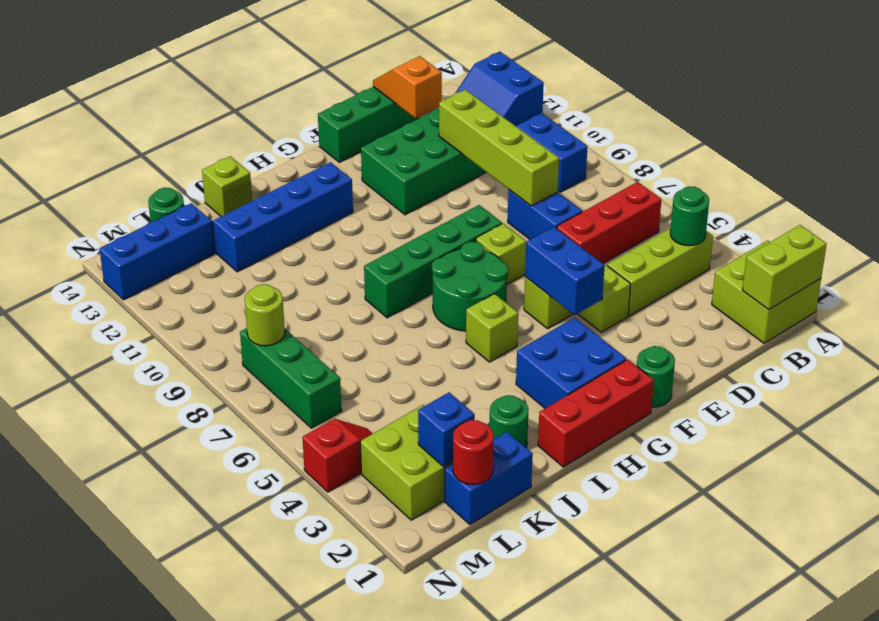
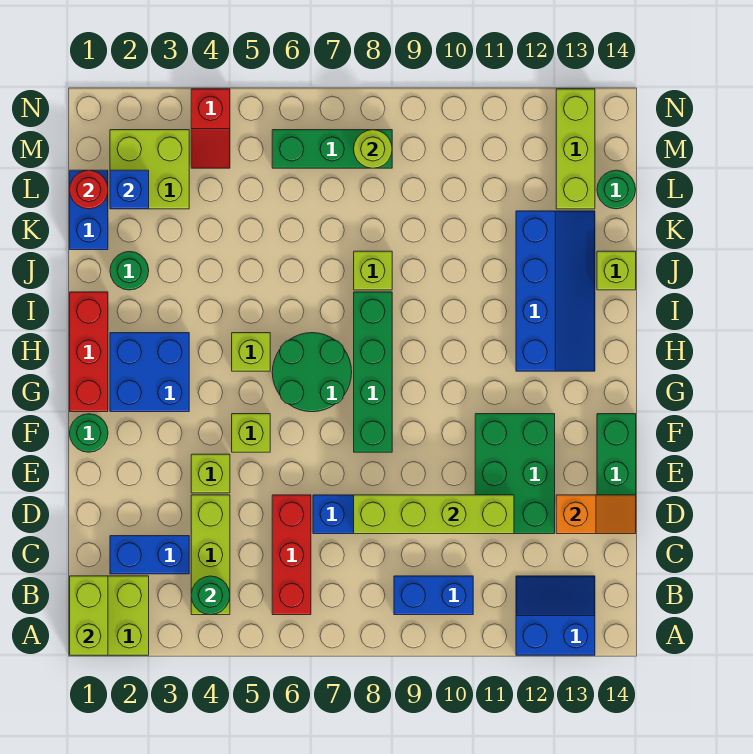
blue brick F4:F5 level 2 -> blue brick C2:C3 level 1
lime brick F7 level 1 -> lime brick J8 level 1
blue brick L13:N13 level 1 -> lime brick L13:N13 level 1

